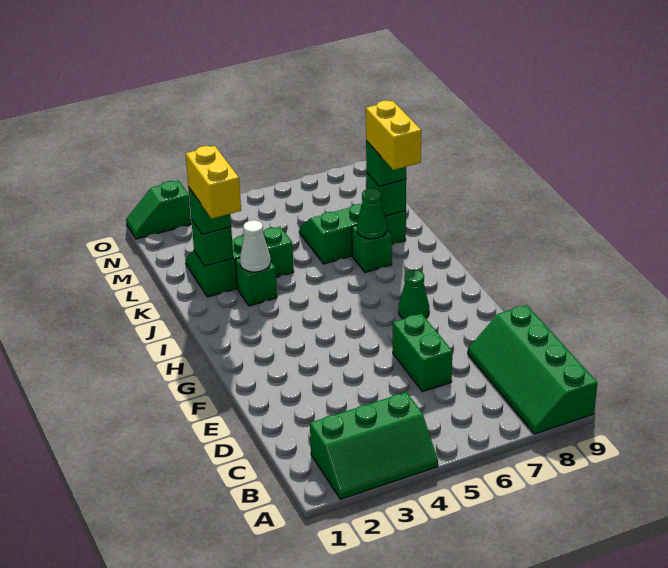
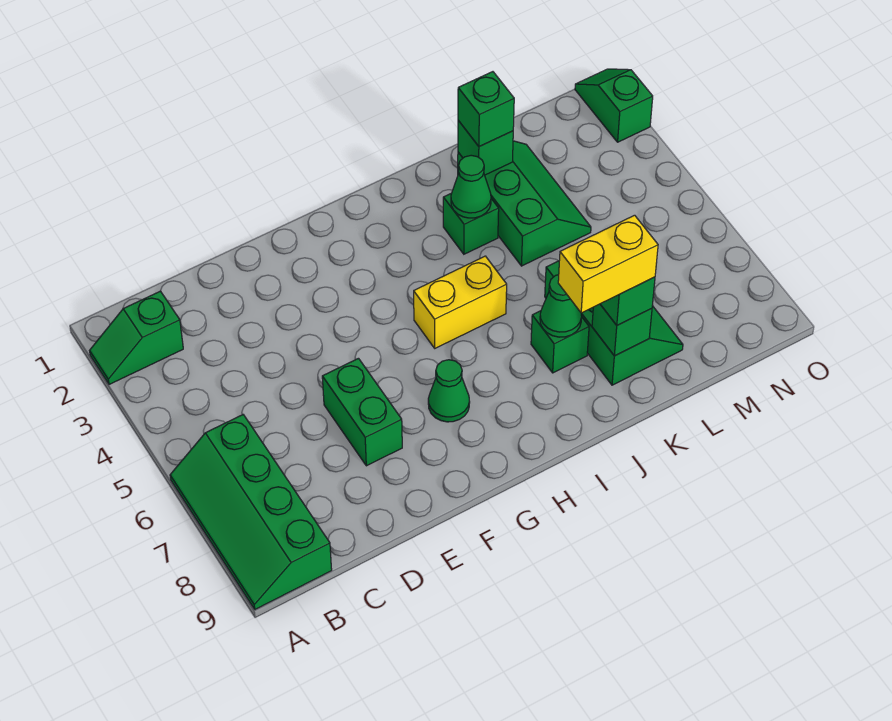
green slope A2:B4 level 1 top B -> green slope A2:B2 level 1 top B
green slope A8:D9 level 1 top 9 -> green slope A6:B9 level 1 top B
green brick D6:E6 level 1 -> green brick E6:E7 level 1
yellow brick J2:K2 level 4 -> yellow brick H5:I5 level 1
white cone J3 level 2 -> green cone J3 level 2

